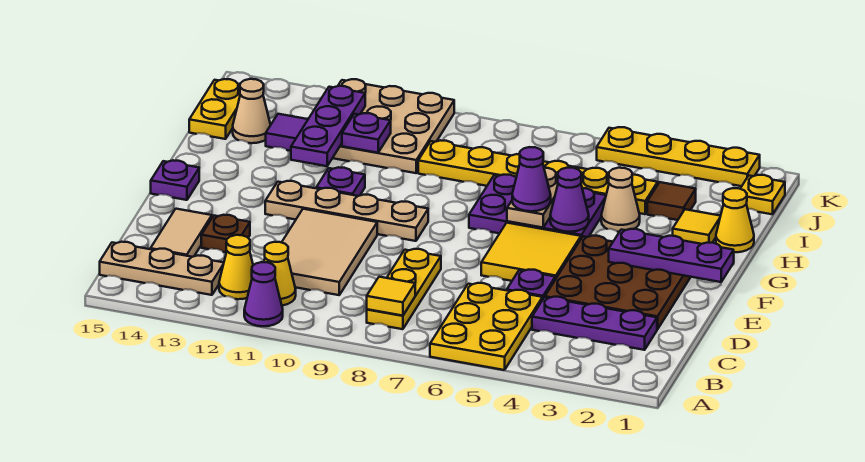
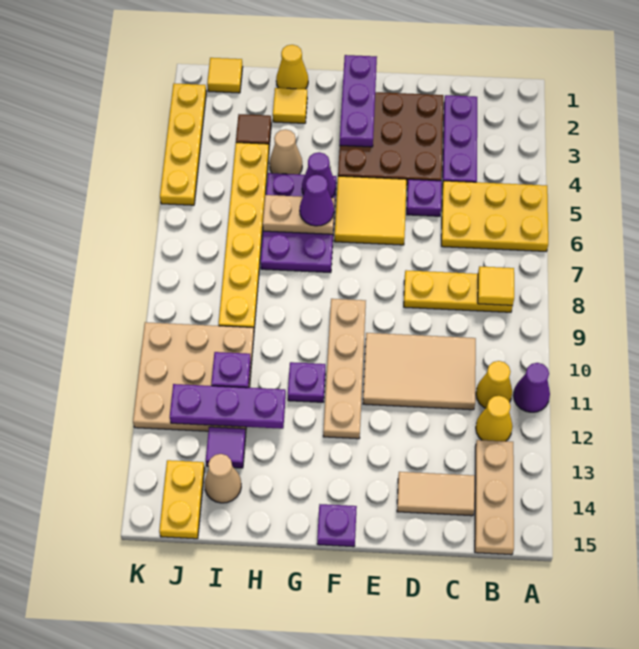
brown plate D13 level 1 -> none
yellow plate I15:J15 level 1 -> yellow plate J14:J15 level 1
yellow plate J1 level 1 -> yellow tile J1 level 1

